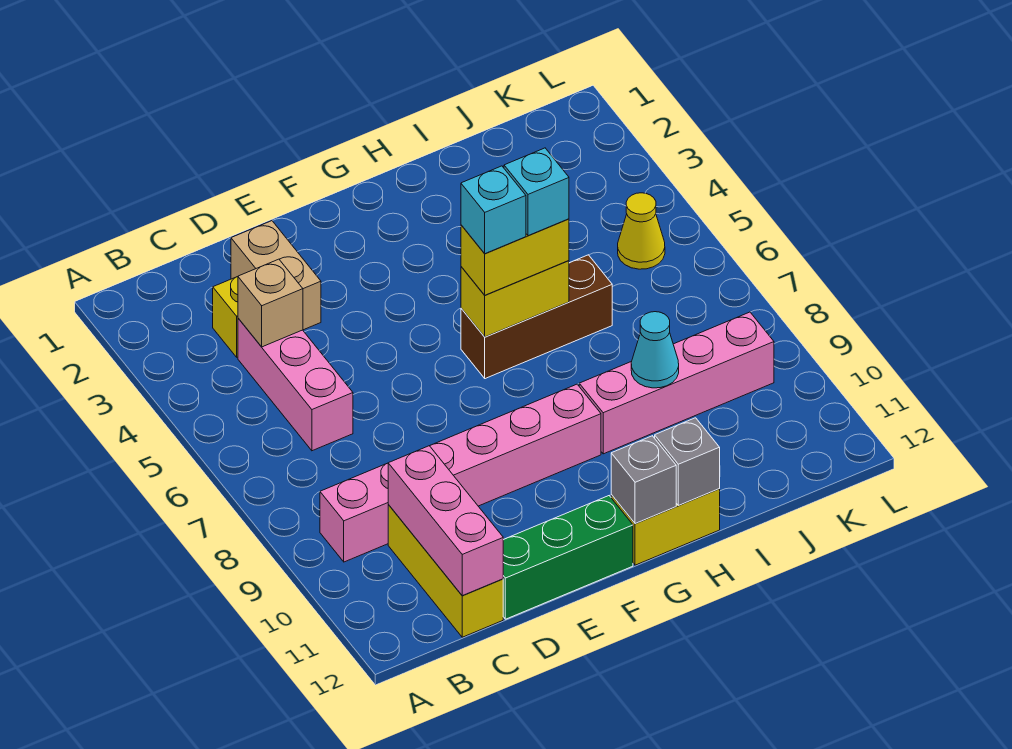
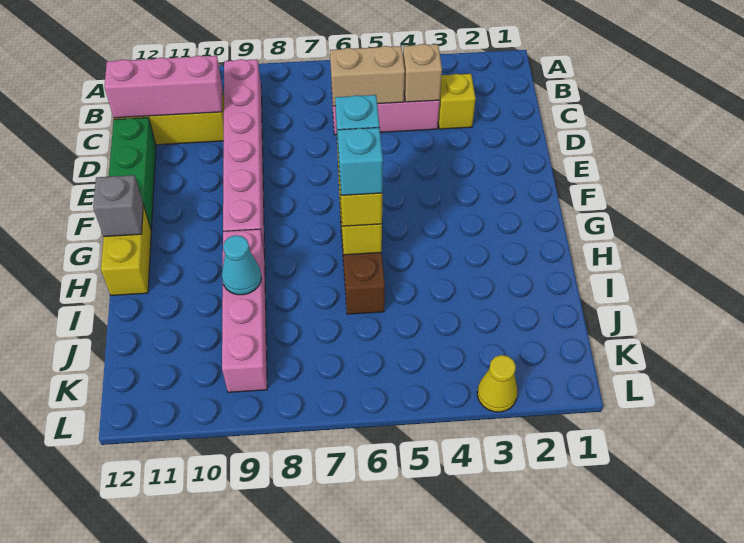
tan brick D2:D3 level 1 -> tan brick C5:C6 level 2
grey brick H12 level 2 -> none
yellow cone K5 level 1 -> yellow cone L3 level 1

